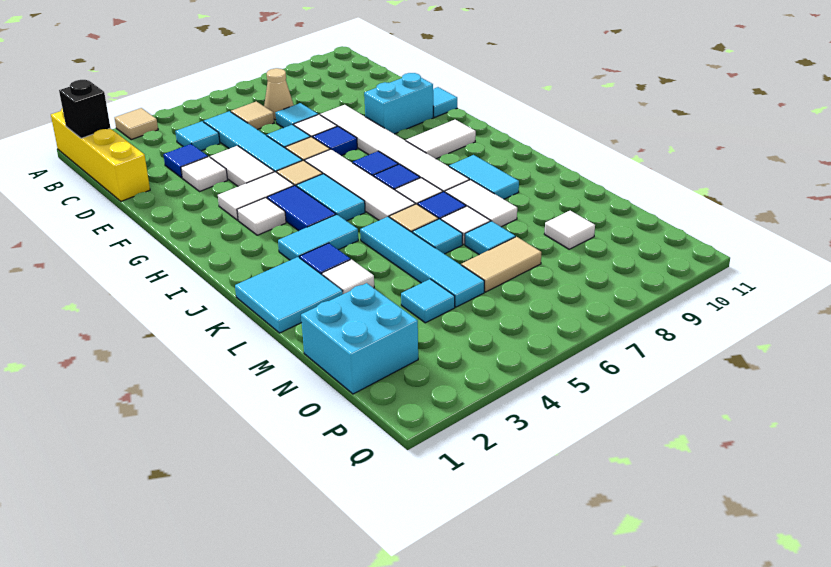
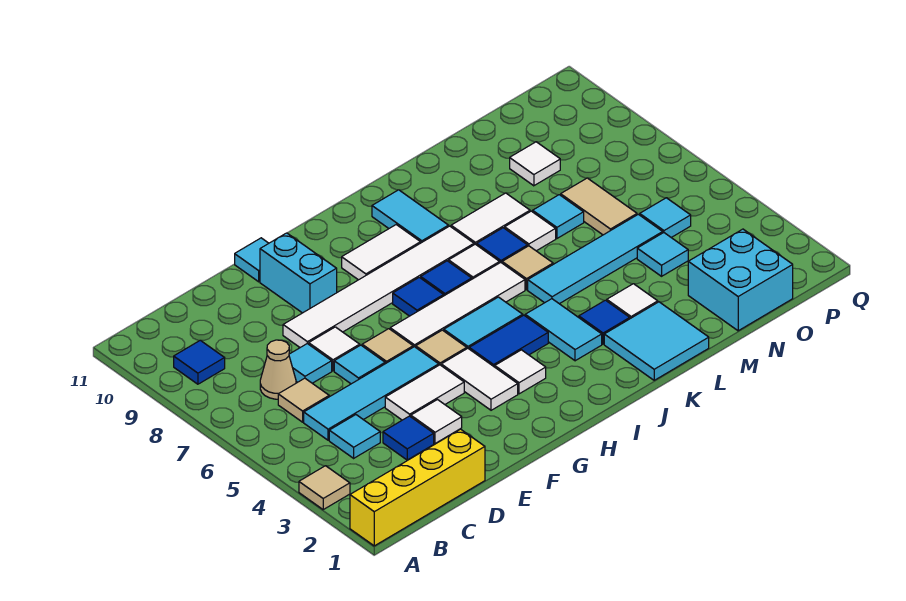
black brick B1 level 2 -> none
blue tile F7 level 1 -> blue tile B9 level 1
white tile H9:H10 level 1 -> white tile H9:I9 level 1
cyan tile J9:K9 level 1 -> cyan tile J9:J10 level 1
cyan tile L6 level 1 -> cyan tile O5 level 1

